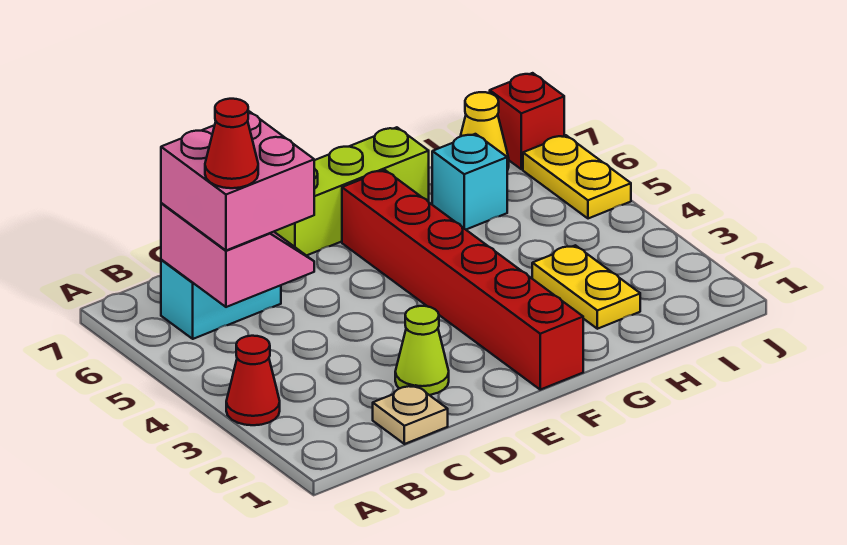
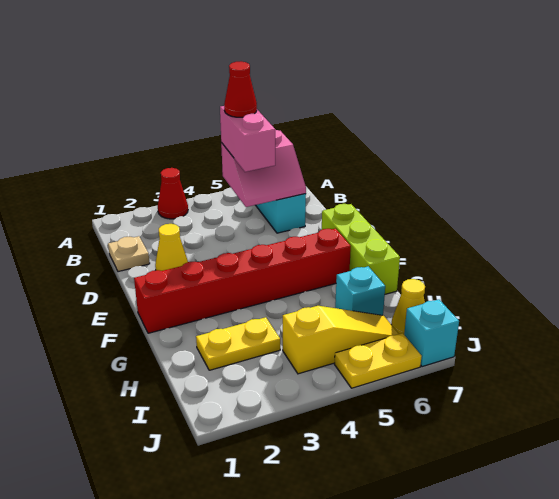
pink brick B5:C6 level 3 -> pink brick B5:C5 level 3
lime cone D2 level 1 -> yellow cone D2 level 1
none -> yellow slope I4:I6 level 1 top 4
red brick J7 level 1 -> cyan brick J7 level 1

